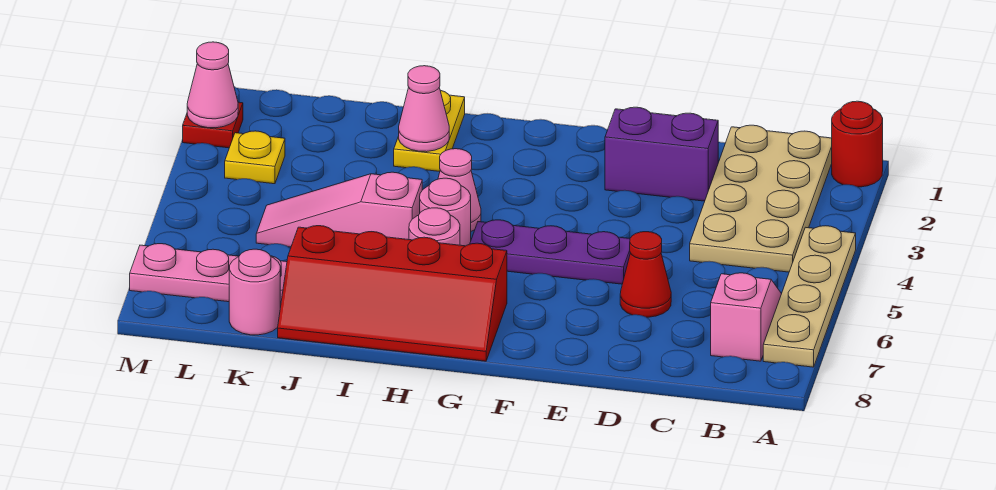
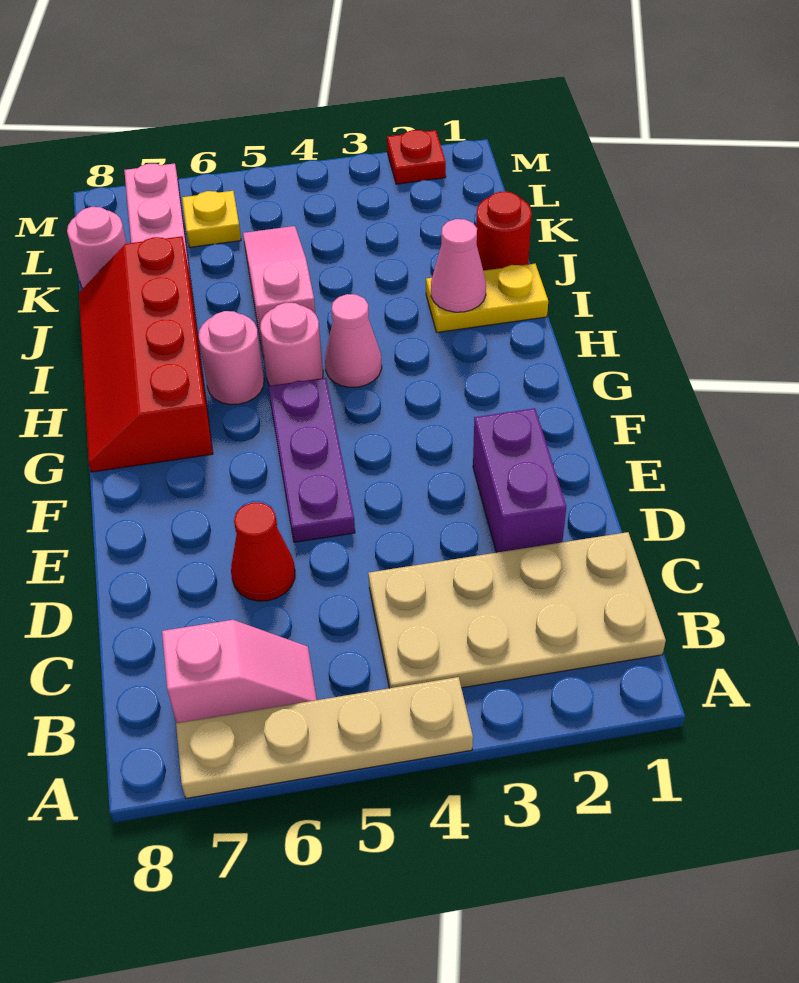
red round brick A1 level 1 -> red round brick J1 level 1
yellow plate L3 level 1 -> yellow plate L6 level 1
pink cone M2 level 2 -> none

